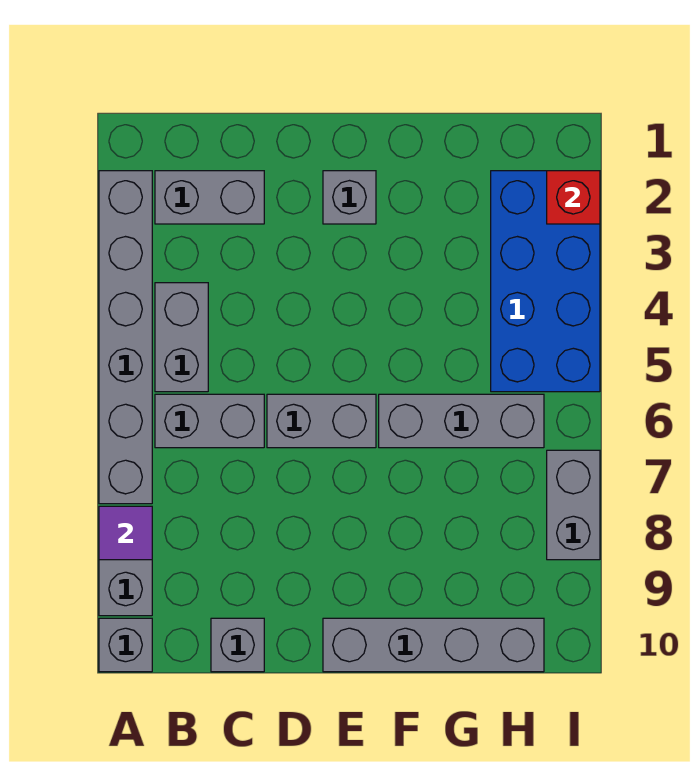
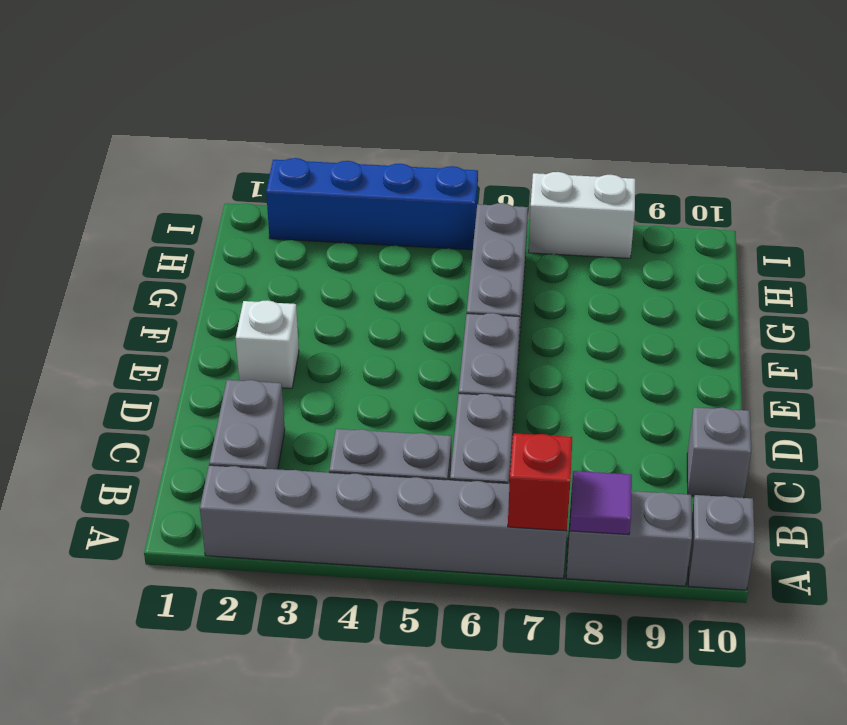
grey brick E2 level 1 -> white brick E2 level 1
grey brick E10:H10 level 1 -> none
blue brick H2:I5 level 1 -> blue brick I2:I5 level 1
red brick I2 level 2 -> red brick A7 level 2
grey brick I7:I8 level 1 -> white brick I7:I8 level 1

